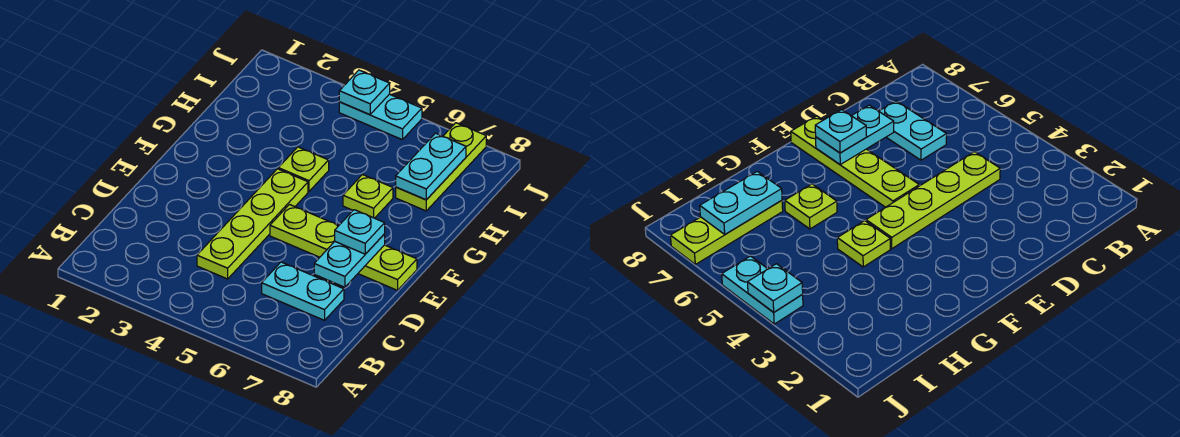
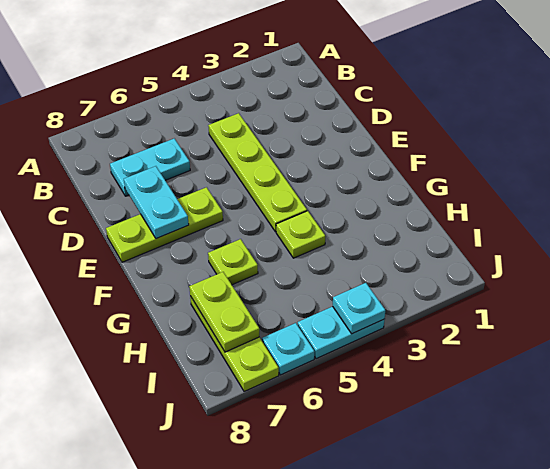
lime plate E5:E8 level 1 -> lime plate E6:E8 level 1
cyan plate E7 level 3 -> cyan plate J6 level 1
cyan plate H7:I7 level 2 -> lime plate H7:I7 level 2

